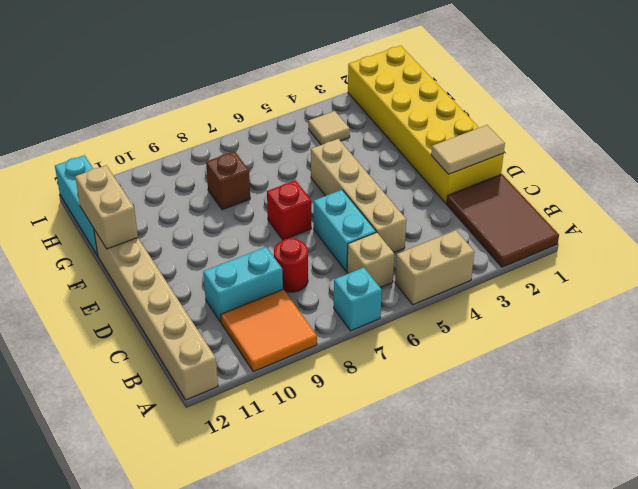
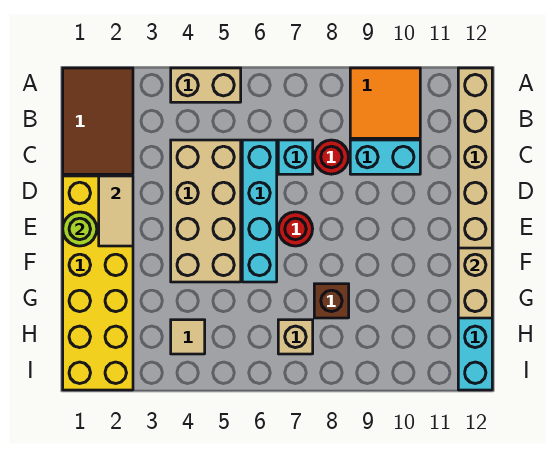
cyan brick A7 level 1 -> cyan brick C7 level 1
tan brick B6 level 1 -> tan brick H7 level 1
tan brick C5:F5 level 1 -> tan brick C4:F5 level 1
cyan brick C6:D6 level 1 -> cyan brick C6:F6 level 1
tan tile D1:D2 level 2 -> tan tile D2:E2 level 2
none -> lime round brick E1 level 2
red brick E7 level 1 -> red round brick E7 level 1

